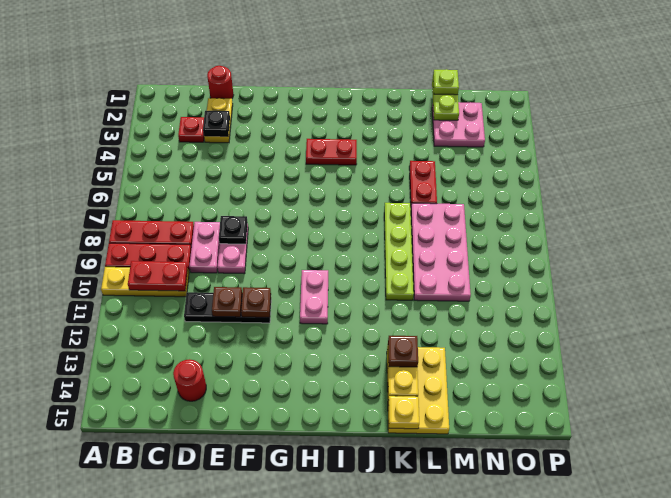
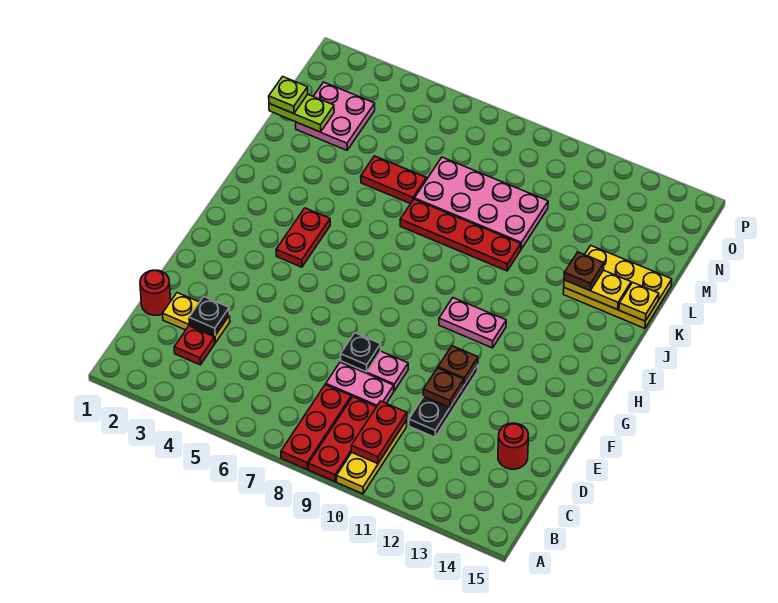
lime plate K7:K10 level 1 -> red plate K7:K10 level 1

